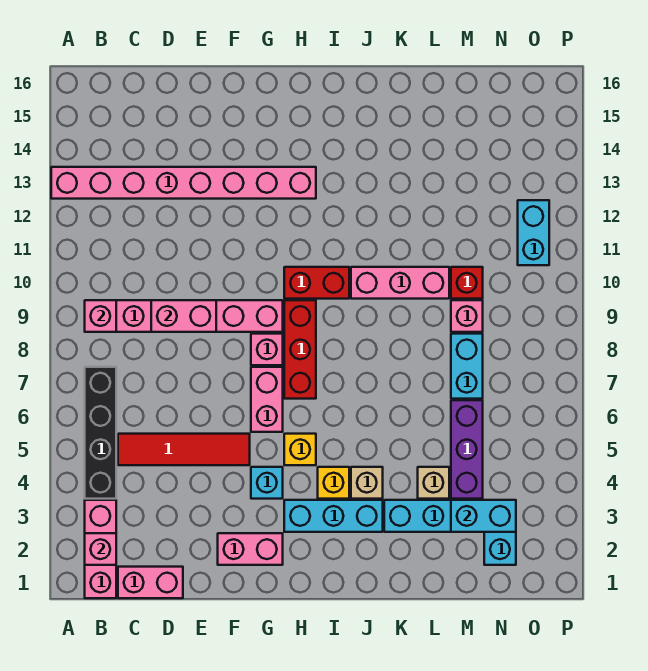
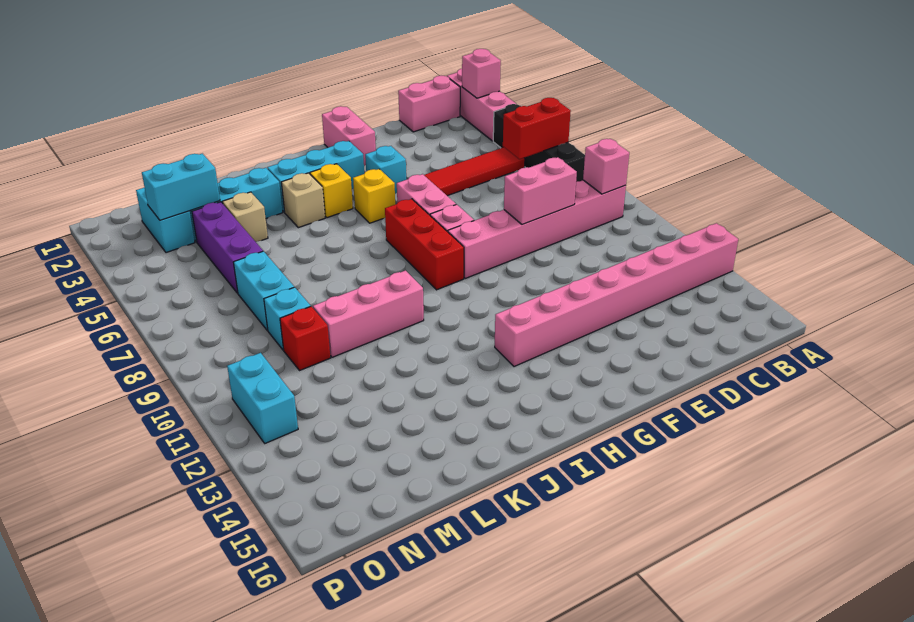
pink brick F2:G2 level 1 -> pink brick G1:G2 level 1
red brick H10:I10 level 1 -> red brick B6:C6 level 2
pink brick M9 level 1 -> cyan brick M9 level 1

